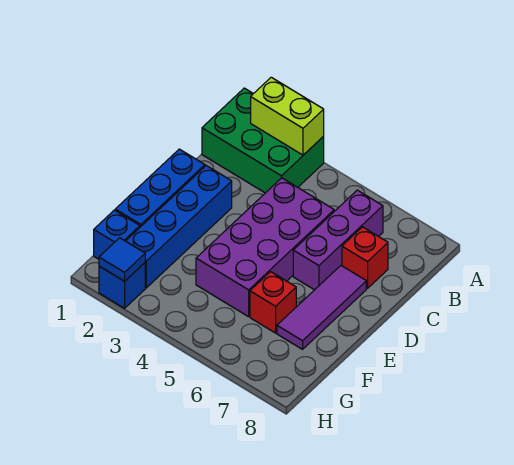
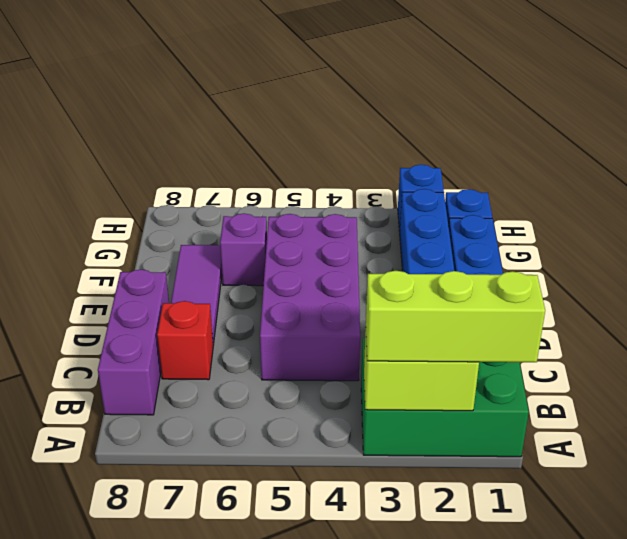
none -> lime brick A1:A3 level 3
purple brick B6:D6 level 1 -> purple brick B8:D8 level 1
red brick F6 level 1 -> purple brick F6 level 1
blue tile H2 level 2 -> none

